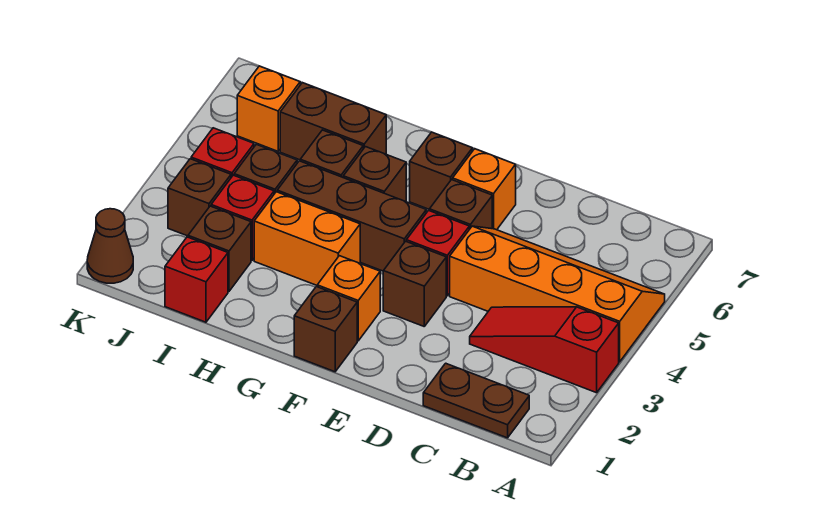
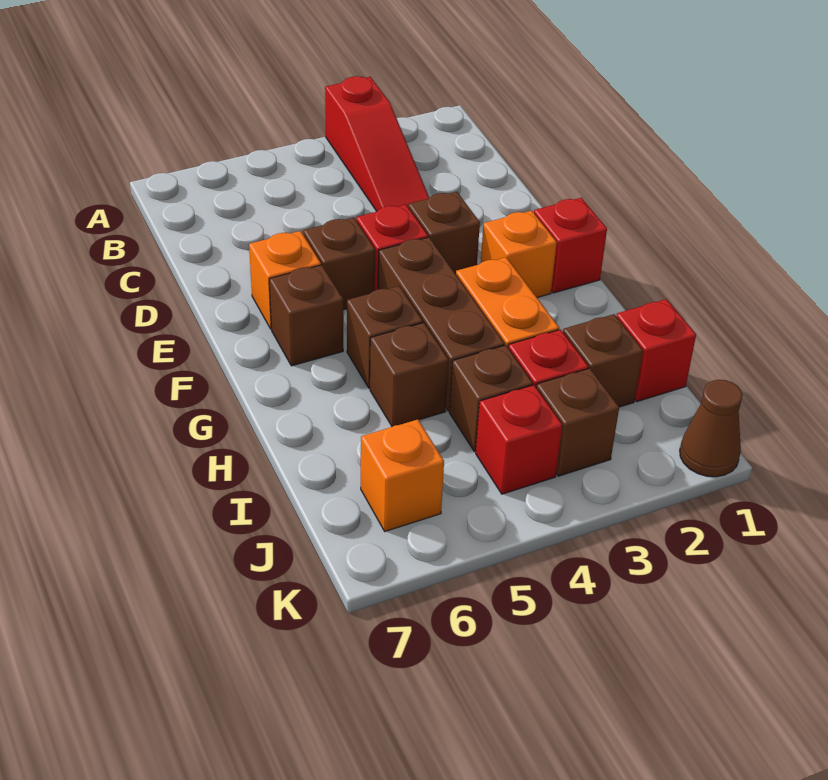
orange slope A4:D5 level 1 top 4 -> none
brown plate B1:C1 level 1 -> none
brown brick F1 level 1 -> red brick F1 level 1
brown brick H6:I6 level 1 -> none

